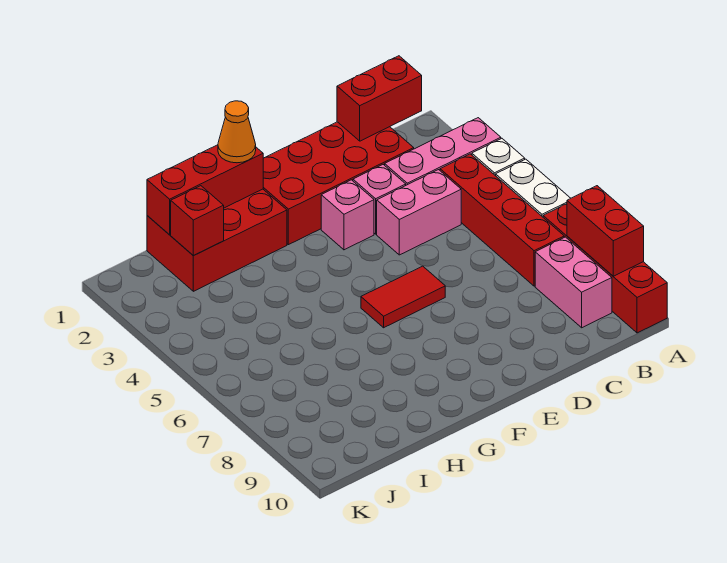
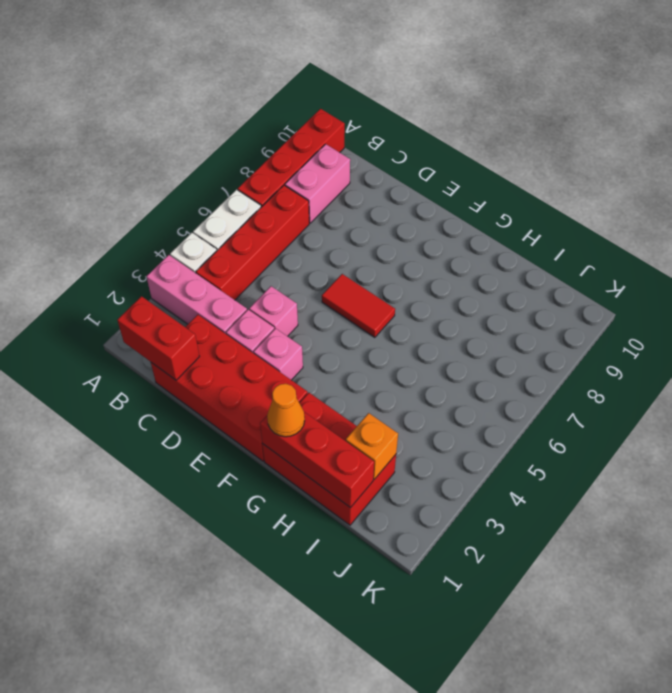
red brick A8:A9 level 2 -> none
pink brick C4:D4 level 1 -> pink brick D4 level 1
red brick I2 level 2 -> orange brick I2 level 2

